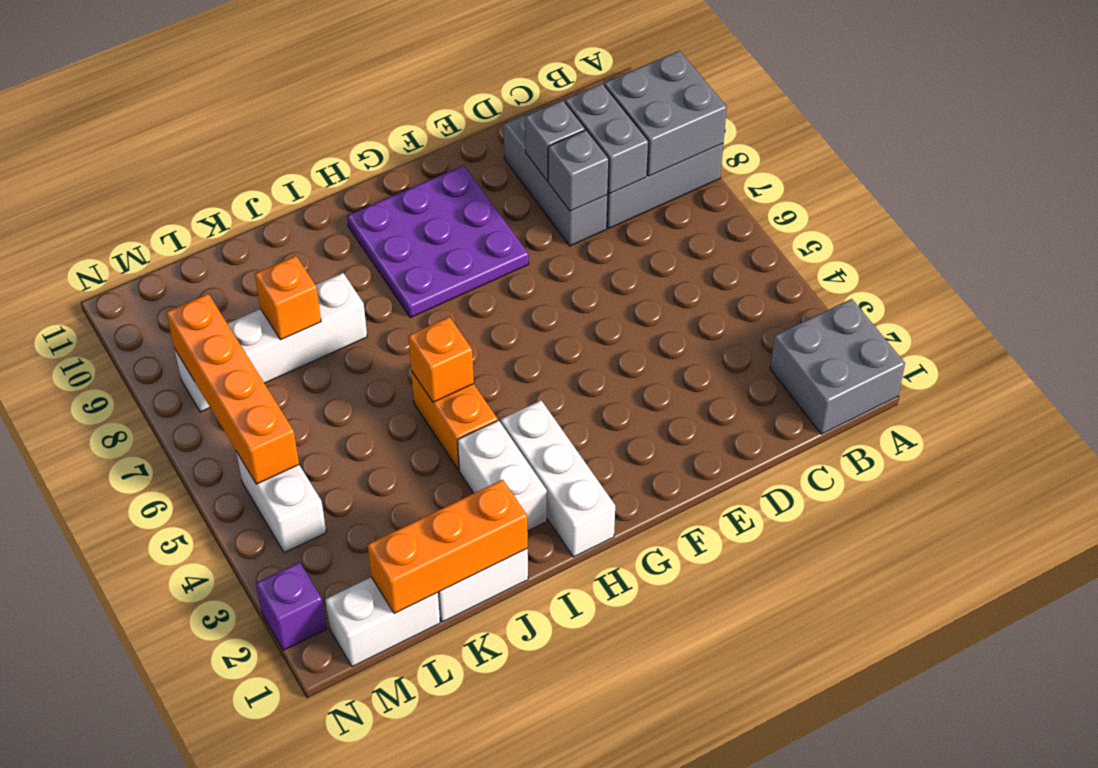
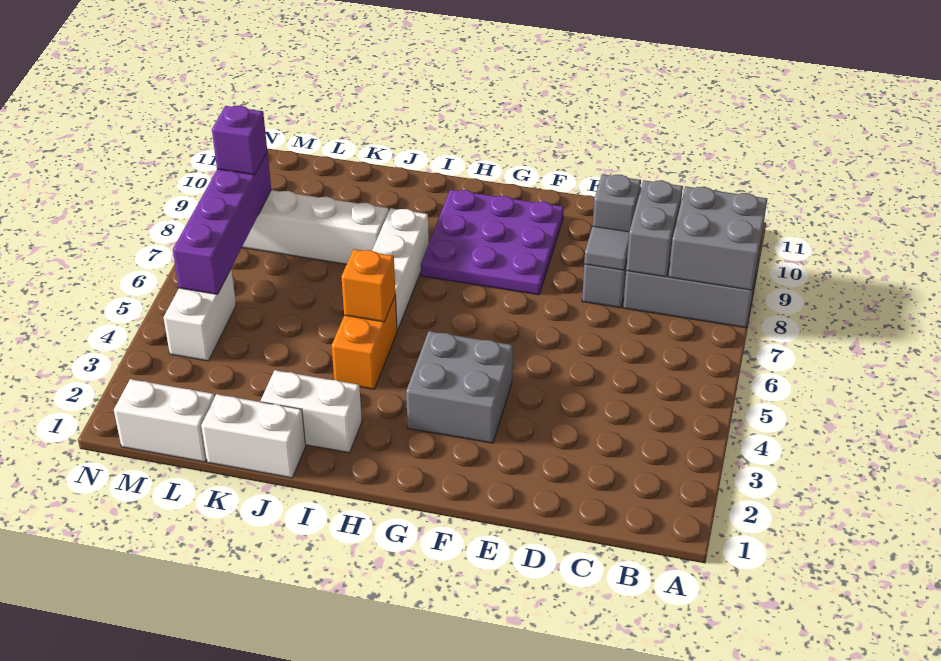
grey brick A1:B2 level 1 -> grey brick F3:G4 level 1
grey brick D8 level 2 -> grey tile D8 level 2
white brick H1:H3 level 1 -> white brick I6:I8 level 1
white brick I2:I3 level 1 -> white brick I2:J2 level 1
orange brick J1:L1 level 2 -> none
orange brick K8 level 2 -> none
orange brick M5:M8 level 2 -> purple brick M5:M8 level 2
purple brick N2 level 1 -> purple brick M8 level 3

